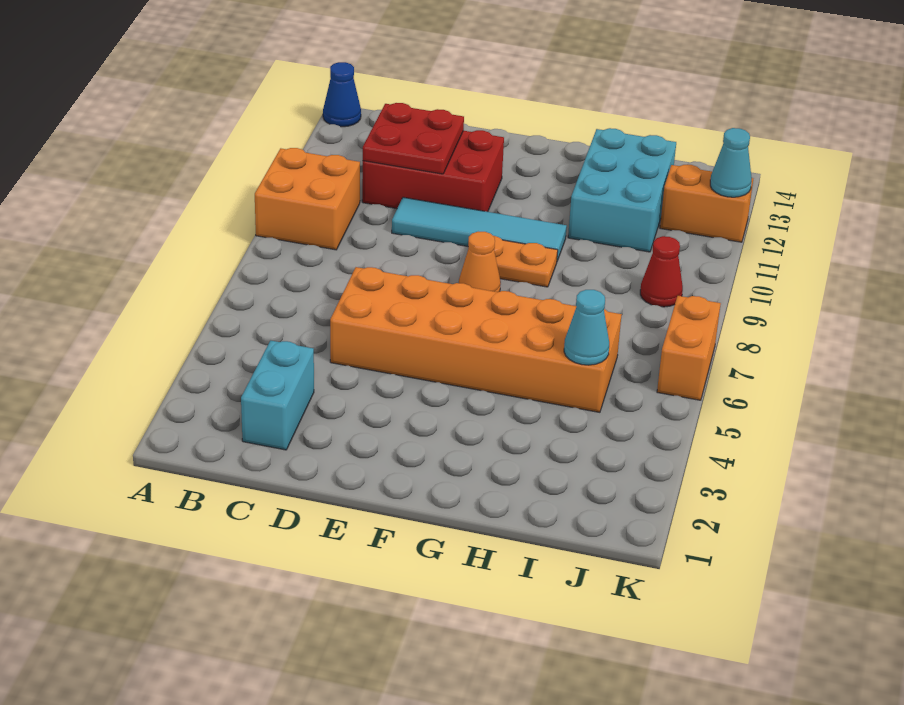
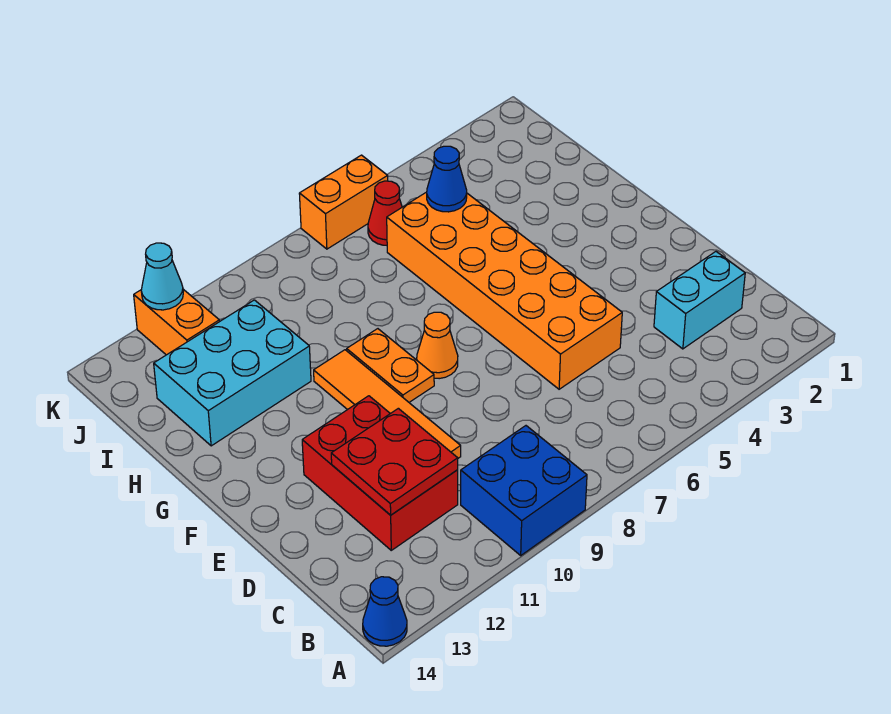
orange brick A9:B10 level 1 -> blue brick A9:B10 level 1
cyan tile D10:G10 level 1 -> orange tile D10:G10 level 1
cyan cone I5 level 2 -> blue cone I5 level 2
red cone J9 level 1 -> red cone J6 level 1

